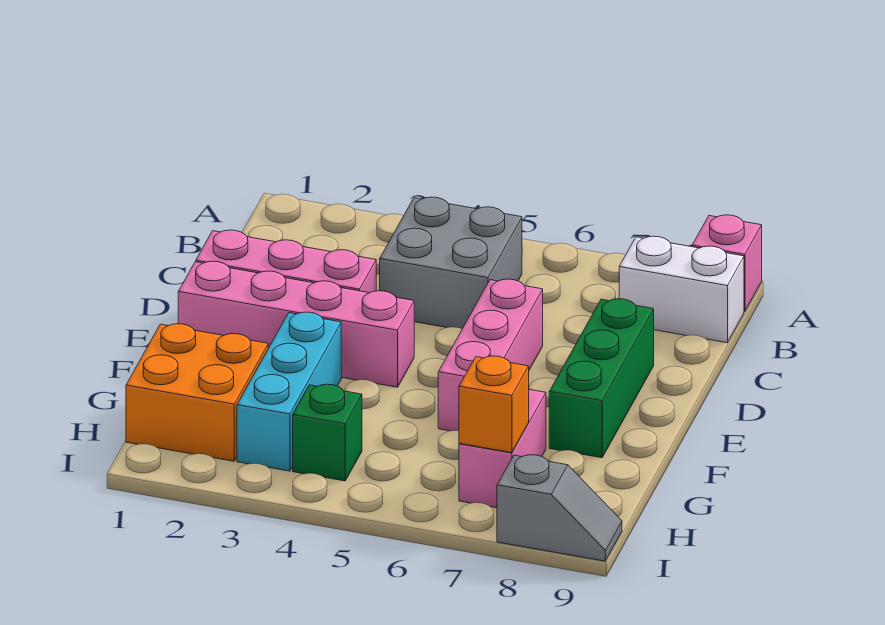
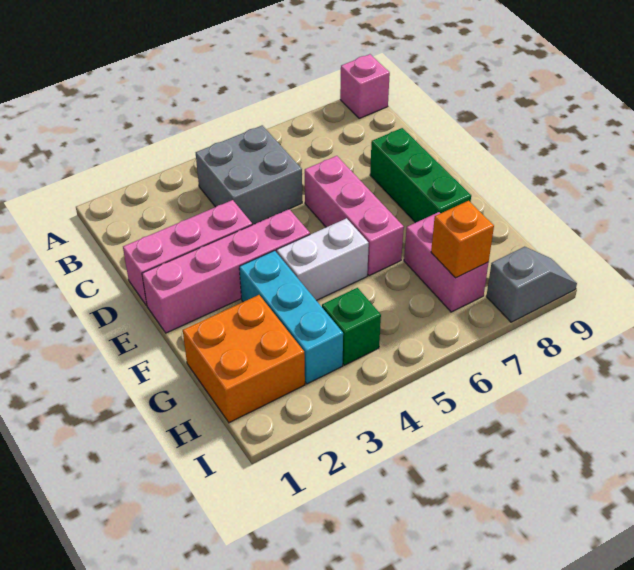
white brick B8:B9 level 1 -> white brick F4:F5 level 1

